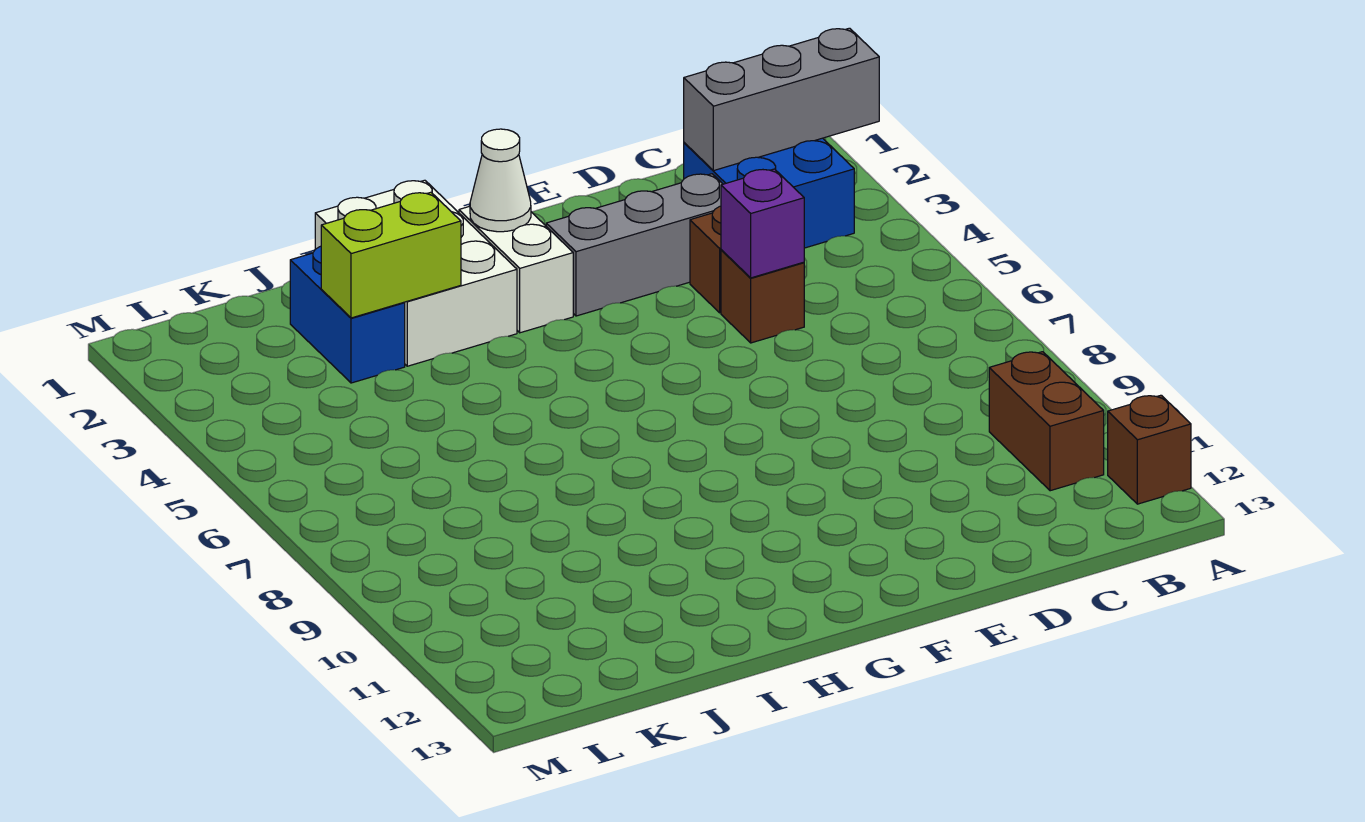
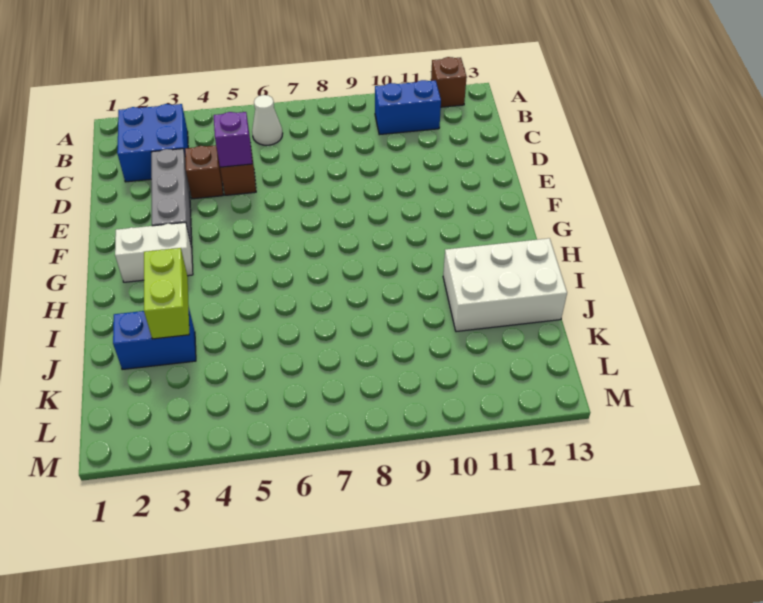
grey brick A2:C2 level 2 -> none
brown brick B10:B11 level 1 -> blue brick B10:B11 level 1
white cone G2 level 2 -> white cone B6 level 1
white brick H1:I3 level 1 -> white brick I11:J13 level 1

